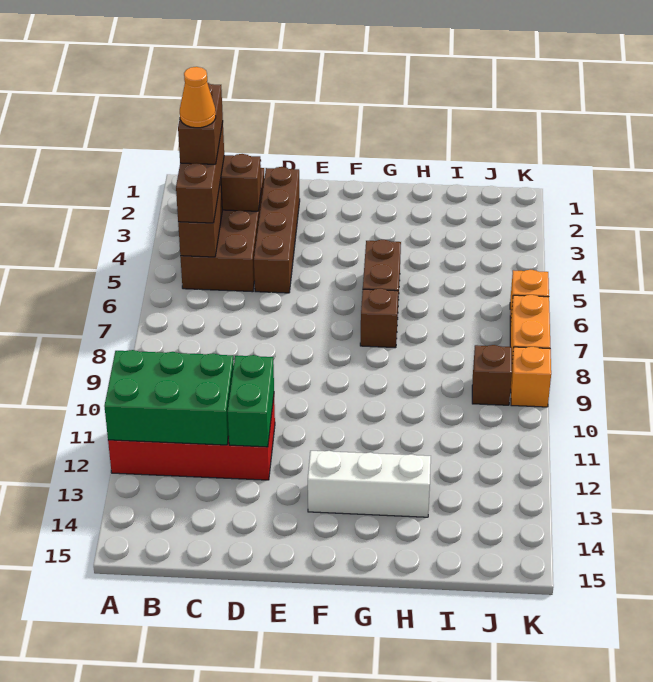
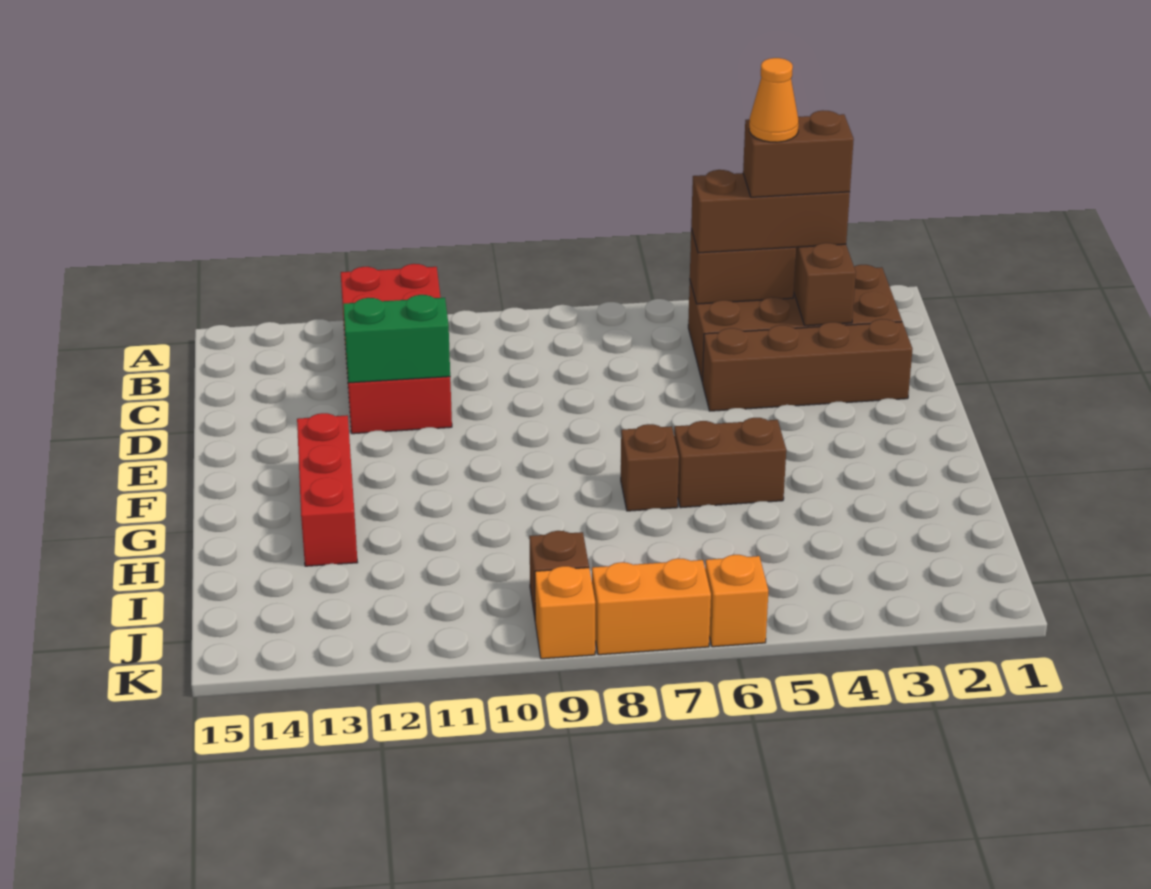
green brick A11:C12 level 2 -> none
white brick F13:H13 level 1 -> red brick F13:H13 level 1

